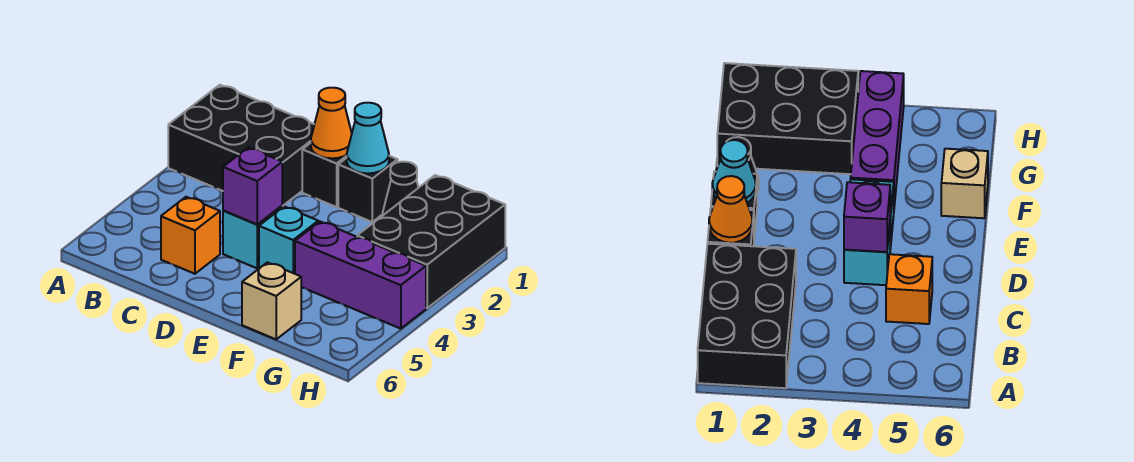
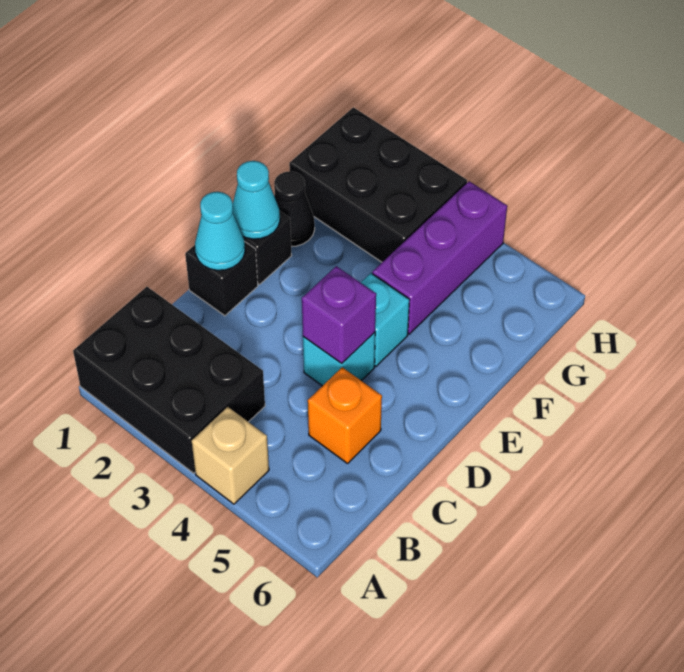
black brick A1:C2 level 1 -> black brick A1:B3 level 1
orange cone D1 level 2 -> cyan cone D1 level 2
tan brick F6 level 1 -> tan brick A4 level 1

